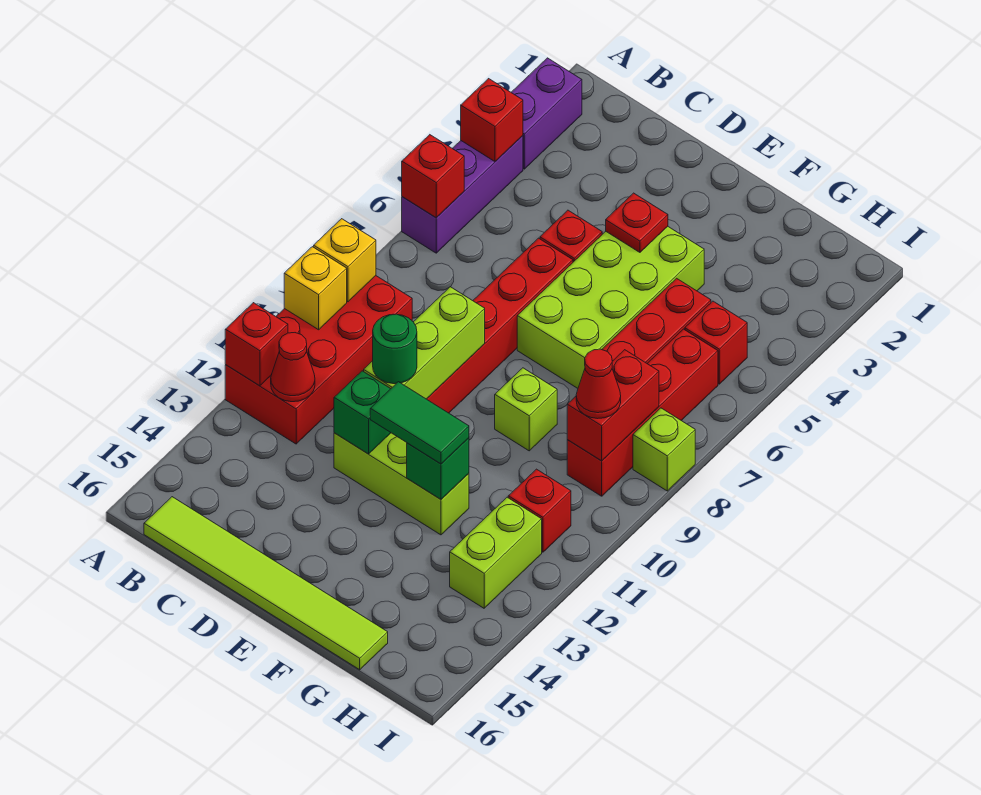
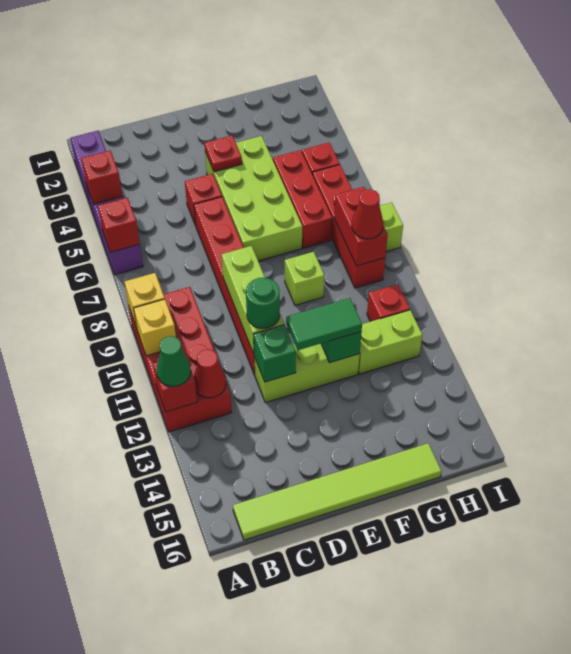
none -> green cone A12 level 3
lime brick H12:H13 level 1 -> lime brick G12:H12 level 1

